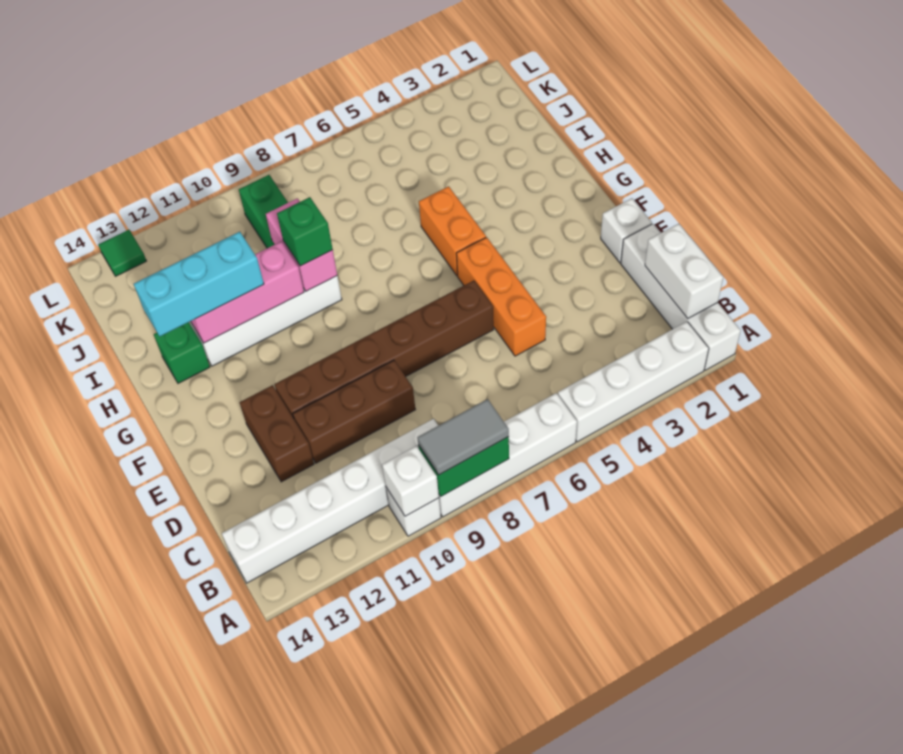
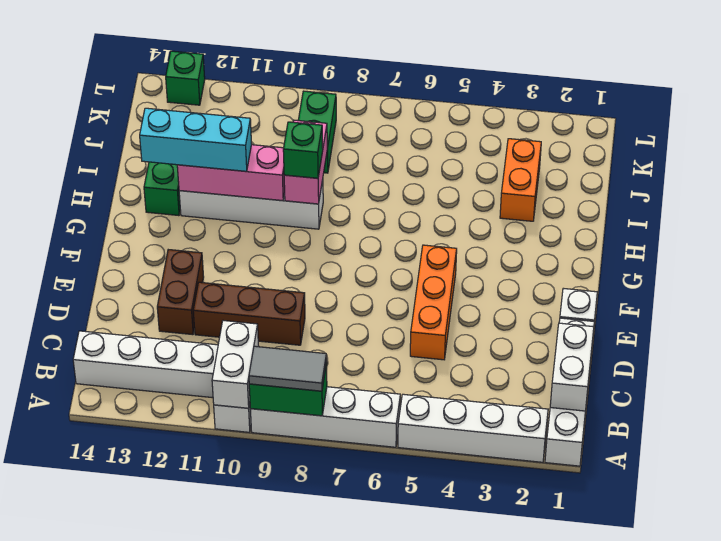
white brick A10 level 2 -> white brick A10:B10 level 2
brown brick E6:E11 level 1 -> none
orange brick G5:H5 level 1 -> orange brick I3:J3 level 1
green tile L13 level 1 -> green brick L13 level 1

